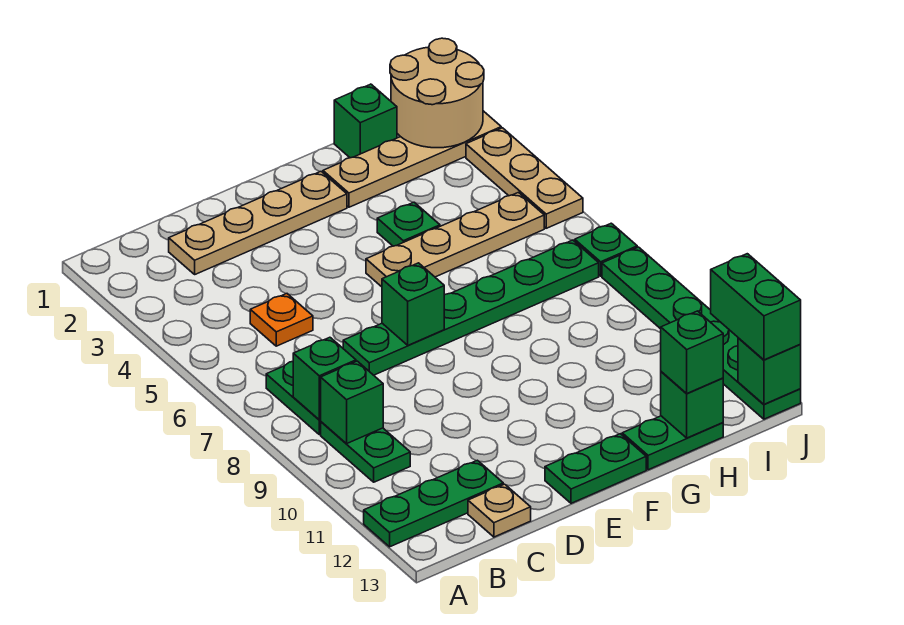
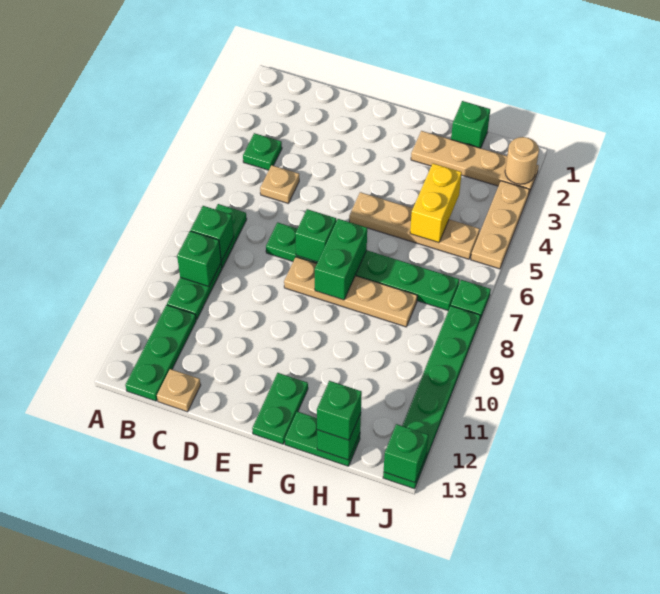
green plate A12:C12 level 1 -> green plate B11:B13 level 1
tan plate C2:F2 level 1 -> tan plate E8:H8 level 1
orange plate C5 level 1 -> tan plate C5 level 1
green plate E13:F13 level 1 -> green plate F12:F13 level 1
green plate G4 level 1 -> green plate B4 level 1
none -> yellow brick H4:H5 level 2
tan round brick I1:J2 level 2 -> tan round brick J2 level 2
green brick J12:J13 level 3 -> green brick F7:F8 level 2

